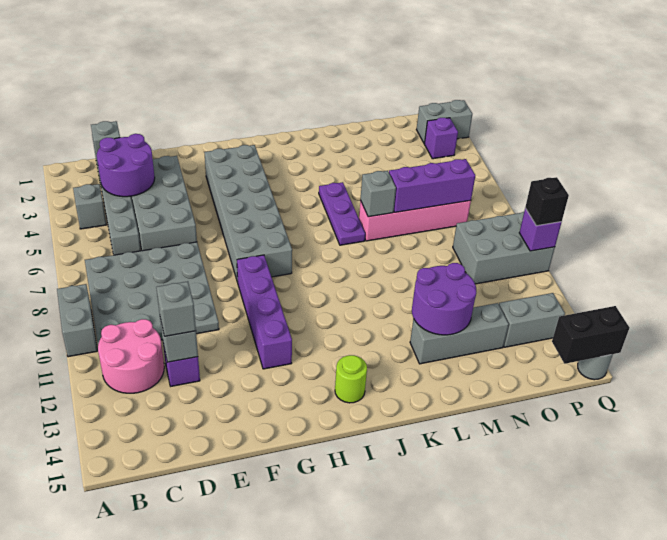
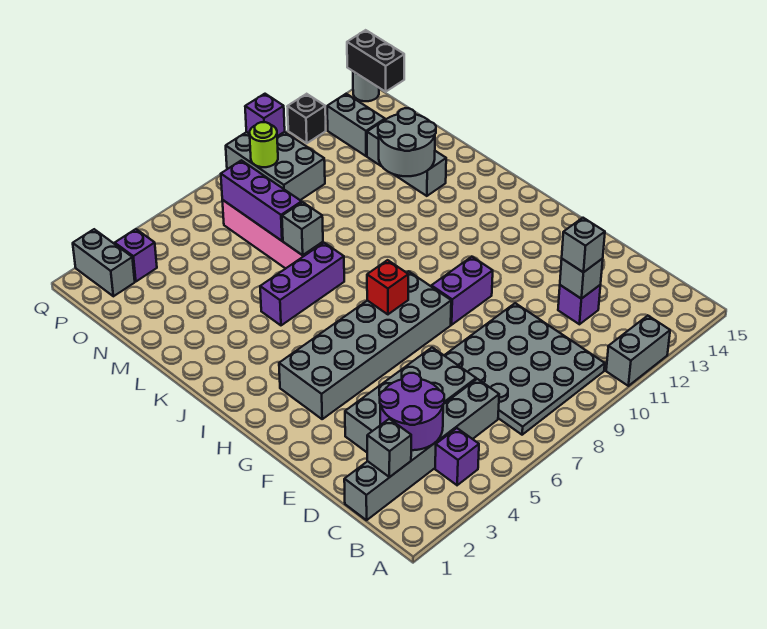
grey brick A9:A10 level 1 -> grey brick A11:A12 level 1
grey brick B4 level 1 -> purple brick B4 level 1
pink round brick B11:C12 level 1 -> none
purple brick G9:G12 level 1 -> purple brick G9:G10 level 1
none -> red brick H7 level 2
lime round brick I14 level 1 -> lime round brick P9 level 2
purple plate K5:K7 level 1 -> purple brick K5:K7 level 1
purple round brick L12:M13 level 2 -> grey round brick L12:M13 level 2
black brick Q10 level 3 -> black brick Q12 level 1

